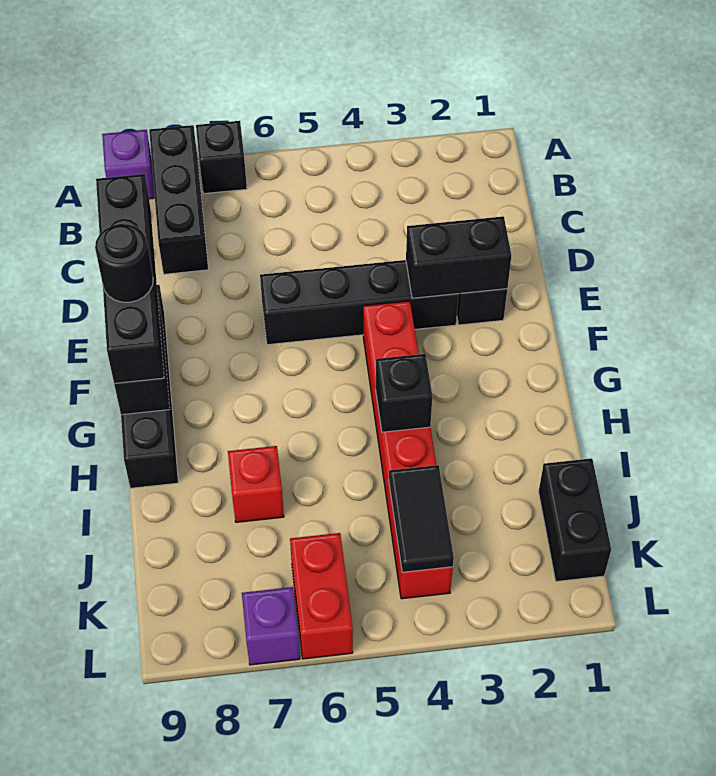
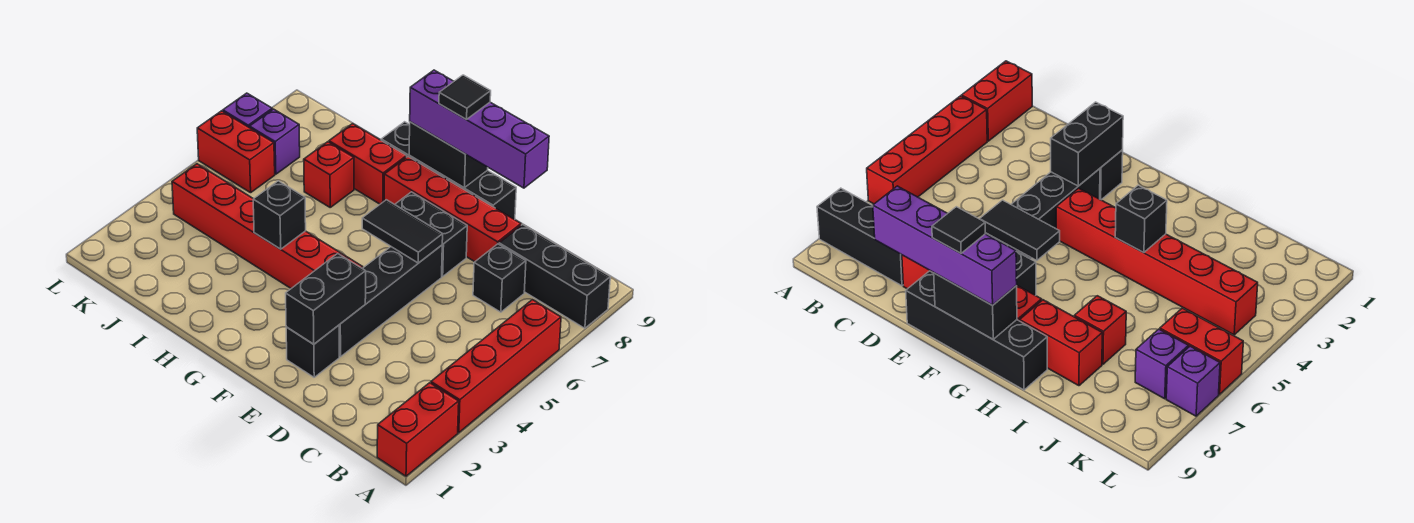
none -> red brick A1:A2 level 1
none -> red brick A3:A6 level 1
black brick A7 level 1 -> black brick C7 level 1
purple brick A9 level 1 -> purple brick K7 level 1
none -> red brick D8:G8 level 1
black brick D9:G9 level 3 -> purple brick D9:G9 level 3
black round brick F9 level 4 -> black tile F9 level 4
none -> red brick H8:I8 level 1
black brick J1:K1 level 1 -> black brick E7:F7 level 1
black tile J4:K4 level 2 -> black tile E6:F6 level 2

